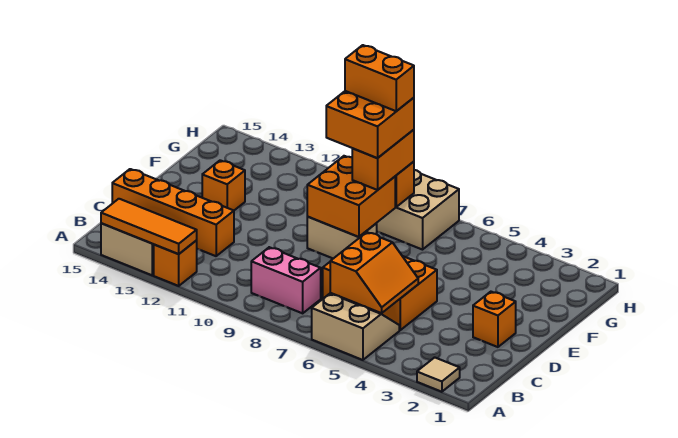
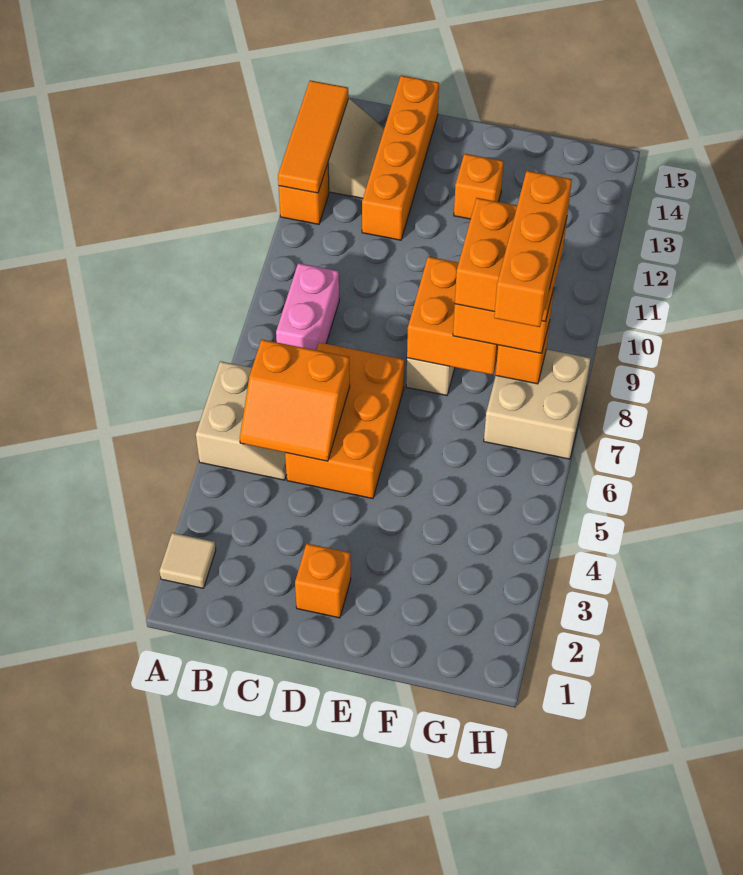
orange brick G8:G9 level 5 -> orange brick G7:G9 level 5

